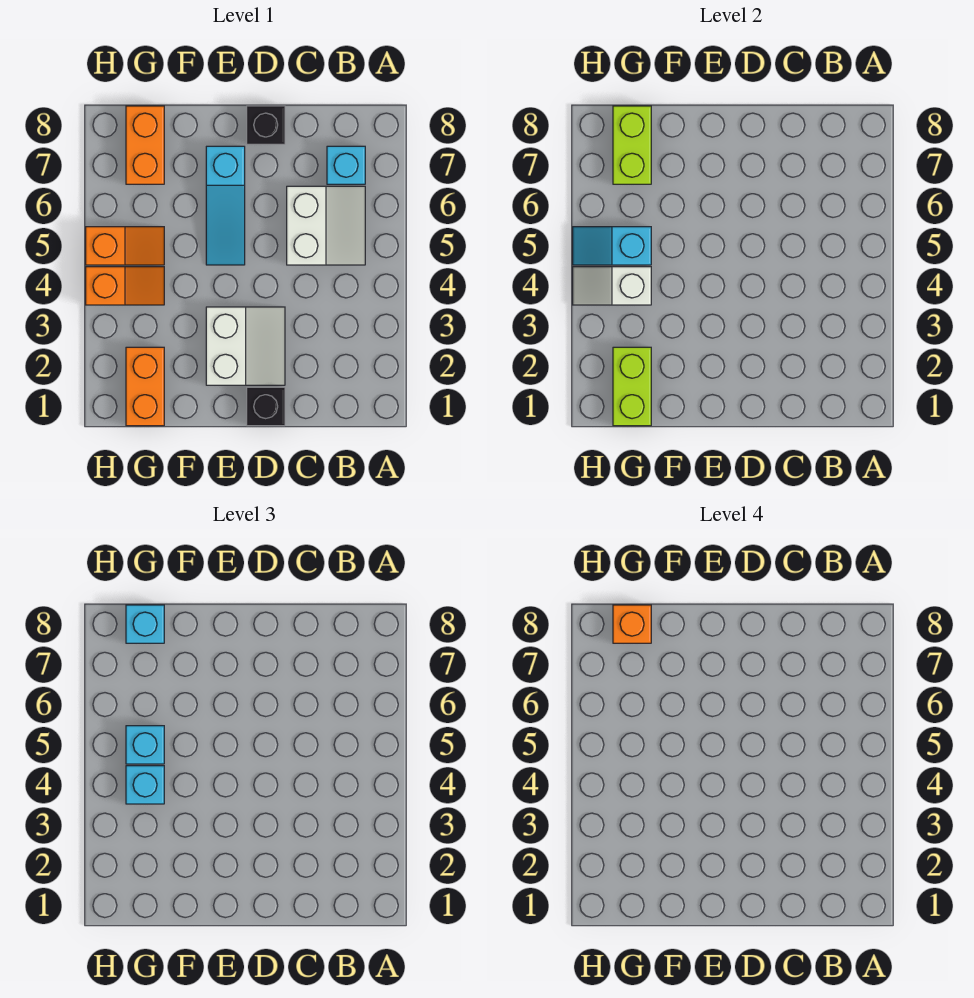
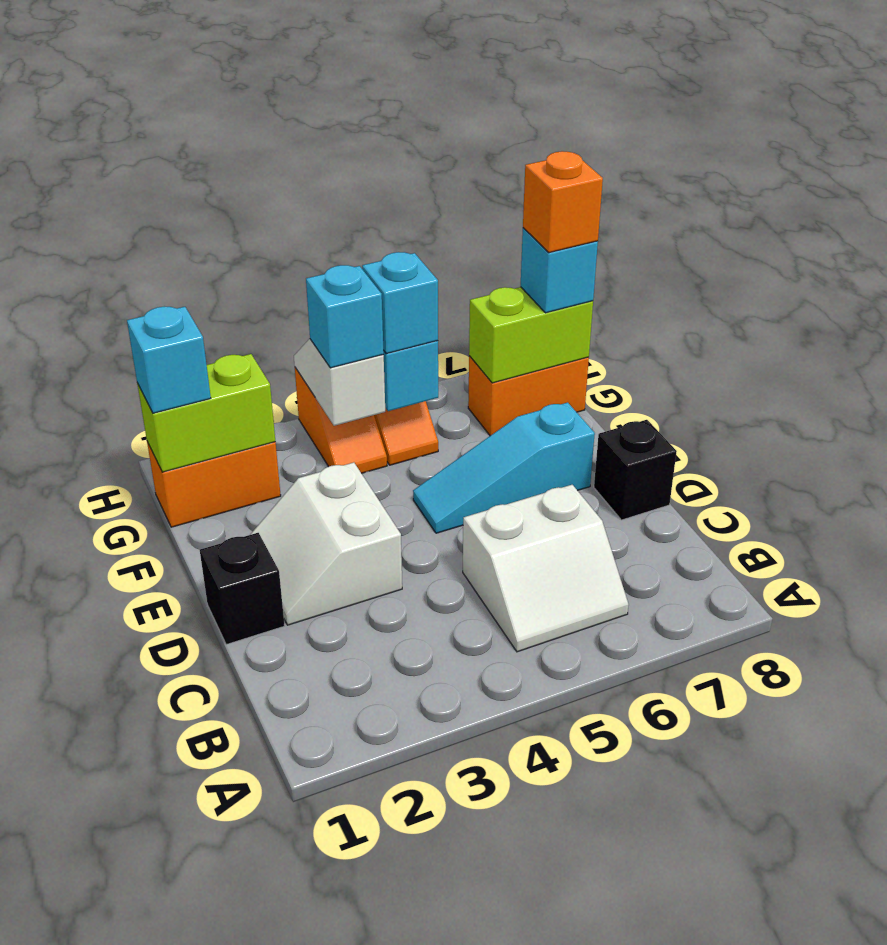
cyan brick B7 level 1 -> cyan brick G1 level 3
white slope D2:E3 level 1 top E -> white slope D2:E3 level 1 top 3

